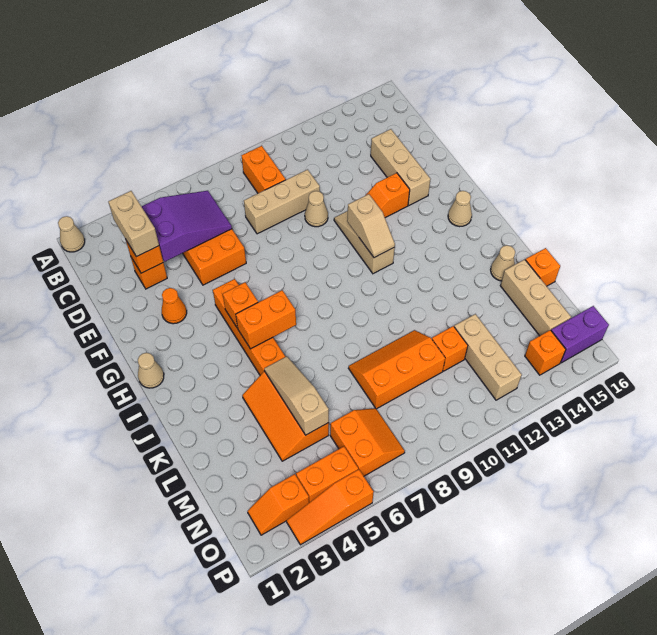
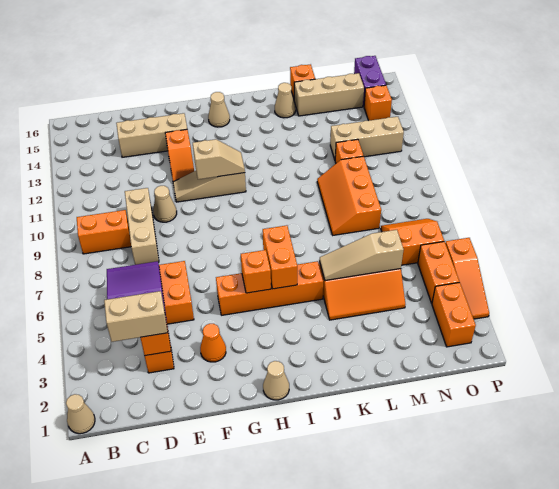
orange slope O2:O3 level 1 top 3 -> orange brick O2:O3 level 1

